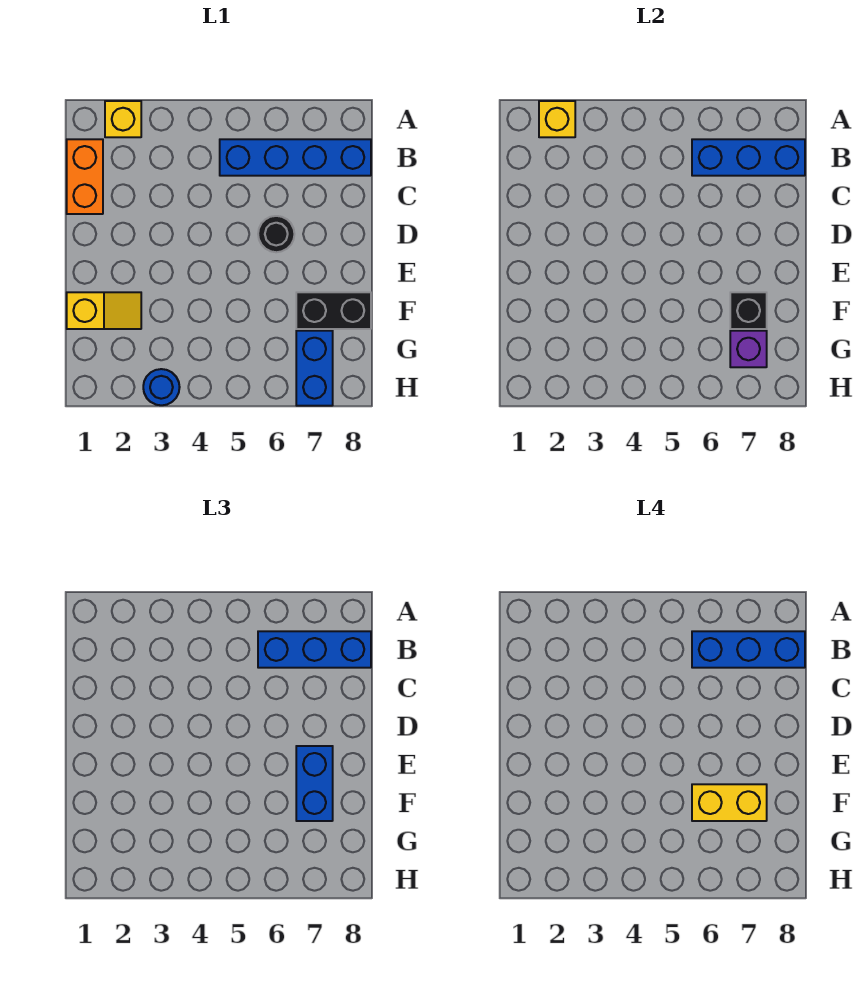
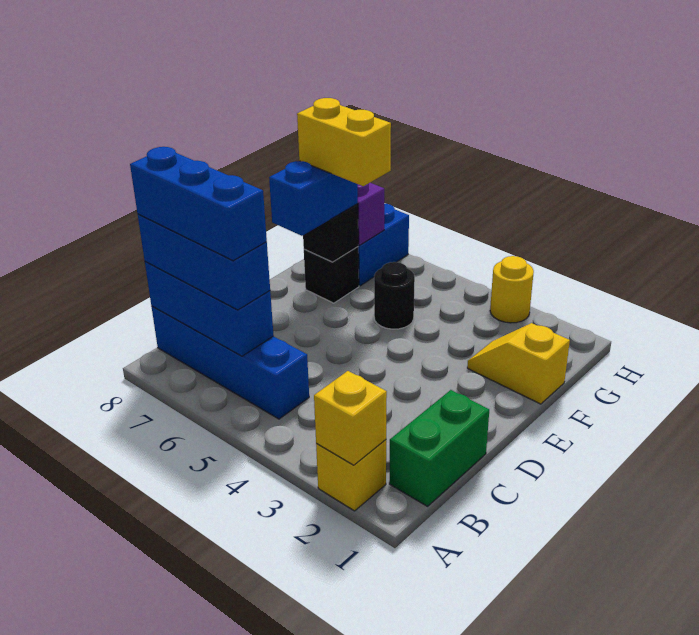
orange brick B1:C1 level 1 -> green brick B1:C1 level 1
black round brick D6 level 1 -> black round brick F5 level 1
black brick F7:F8 level 1 -> black brick F7 level 1
blue round brick H3 level 1 -> yellow round brick H3 level 1

